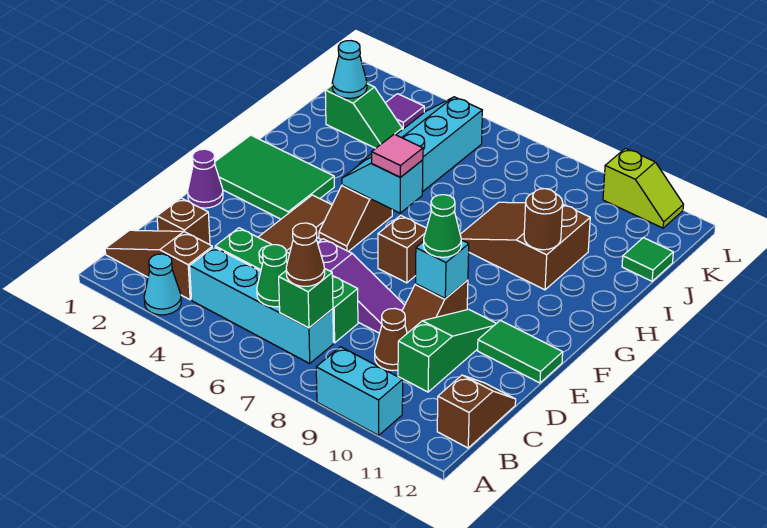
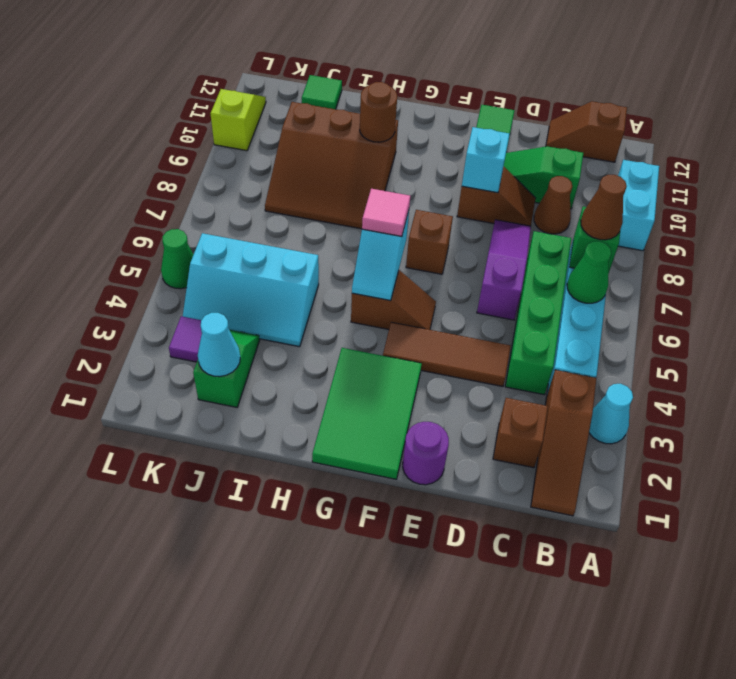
purple cone E1 level 1 -> purple round brick E1 level 1
green cone E9 level 3 -> green cone L5 level 1
brown slope H8:I10 level 1 top 10 -> brown slope H8:J10 level 1 top 10

